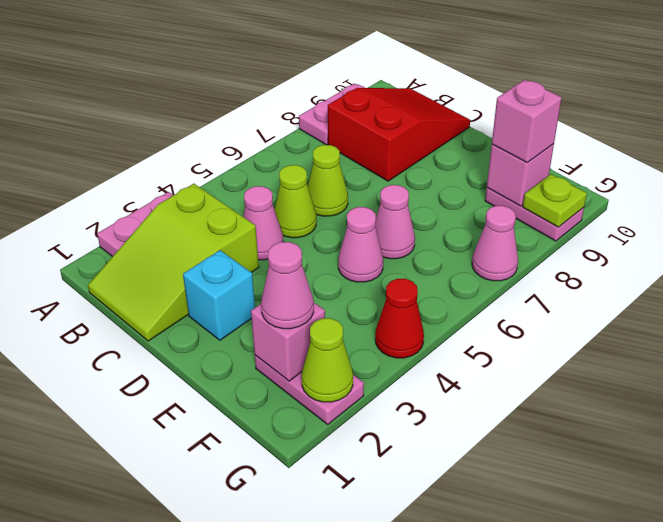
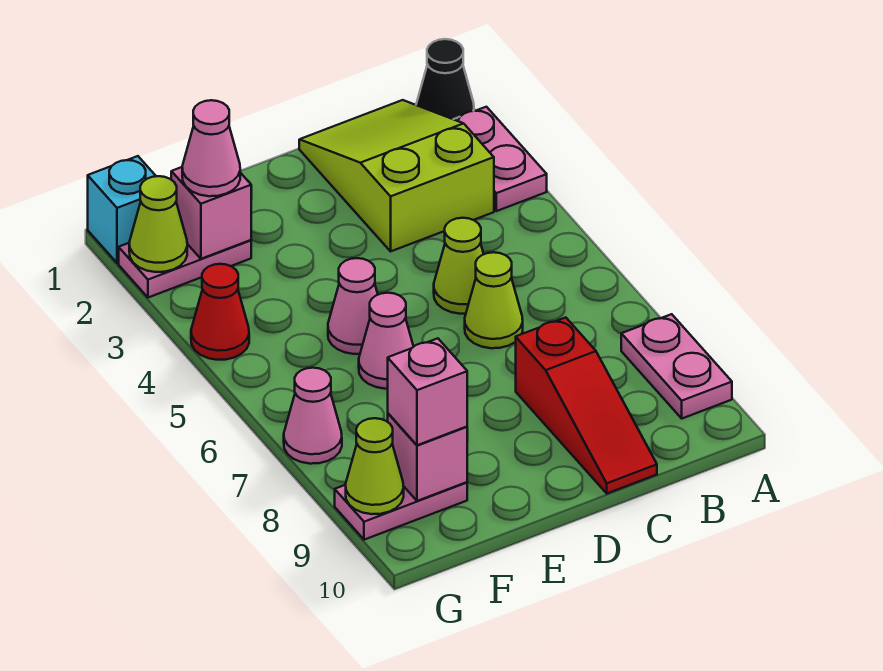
none -> black cone A1 level 1
red slope B8:C10 level 1 top 8 -> red slope C8:C10 level 1 top 8
pink cone C4 level 1 -> none
cyan brick D2 level 1 -> cyan brick G1 level 1
lime plate G9 level 2 -> lime cone G9 level 2

